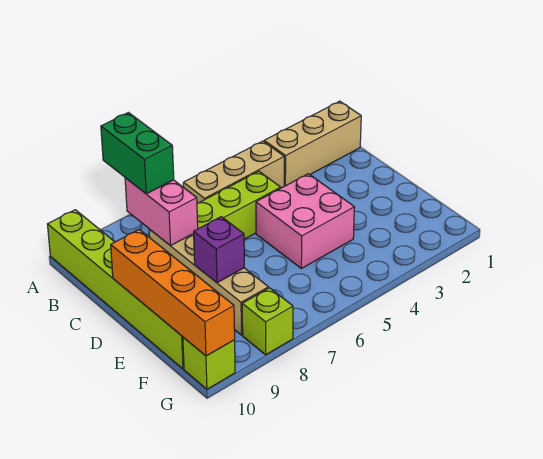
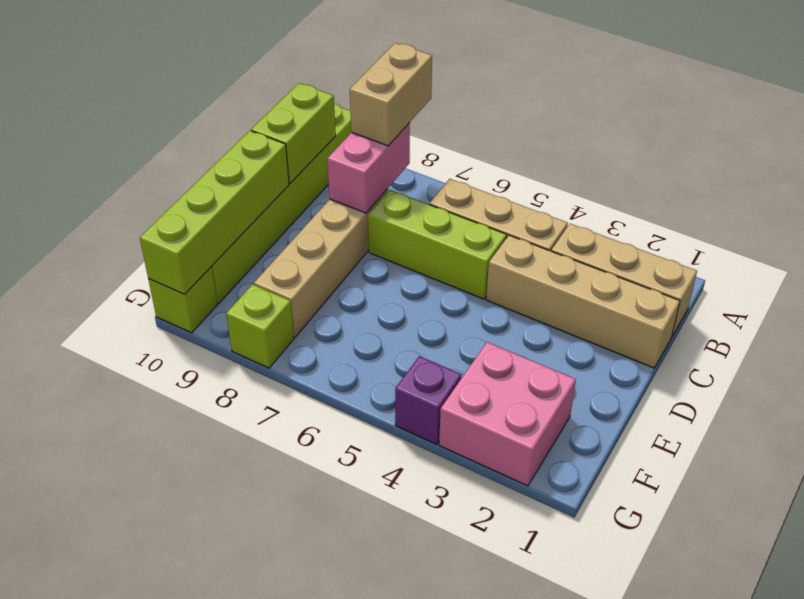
green brick A8:B8 level 3 -> tan brick A8:B8 level 3
none -> lime brick B10:C10 level 2
none -> tan brick C1:C4 level 1
pink brick D4:E5 level 1 -> pink brick F2:G3 level 1
orange brick D10:G10 level 2 -> lime brick D10:G10 level 2
purple brick E8 level 2 -> purple brick G4 level 1

